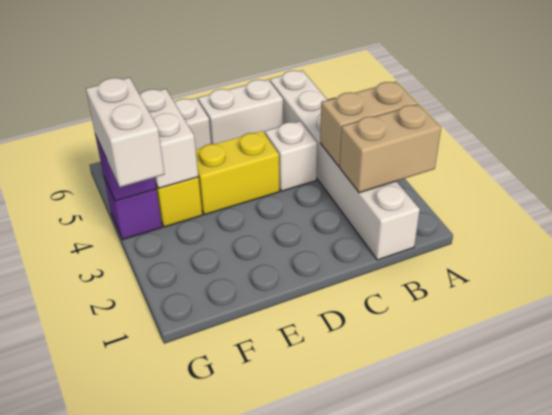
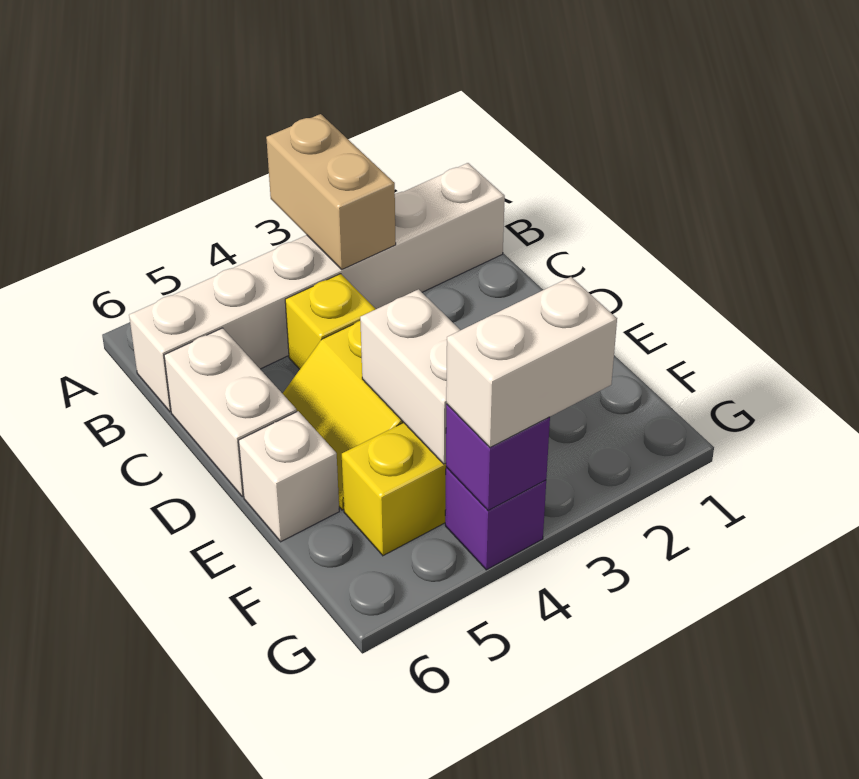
tan brick A2:B2 level 2 -> none
white brick C4 level 1 -> yellow brick C4 level 1
white brick F4:F5 level 2 -> white brick E4:F4 level 2

